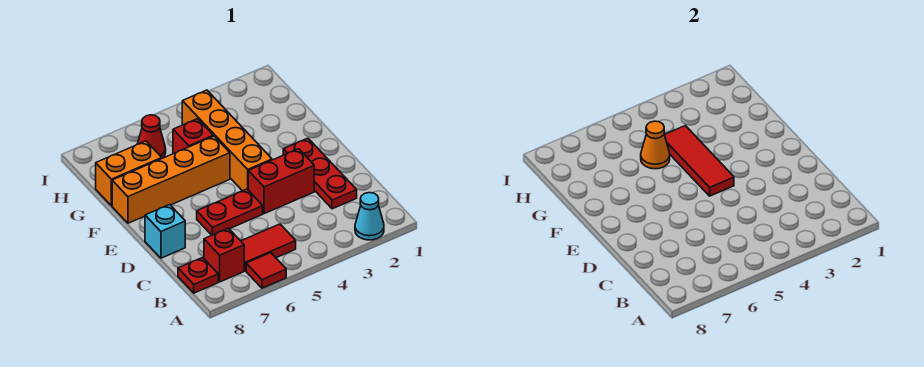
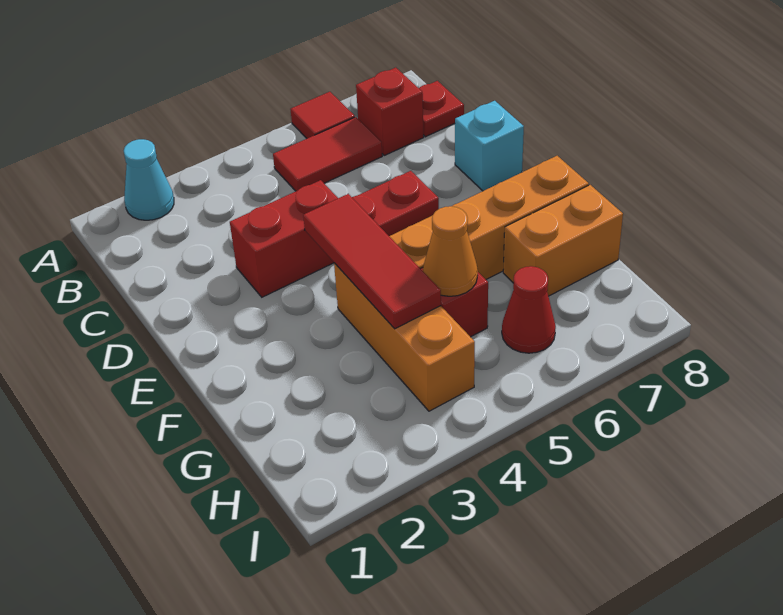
red plate C2:E2 level 1 -> none
orange brick E4:H4 level 1 -> orange brick F4:H4 level 1

